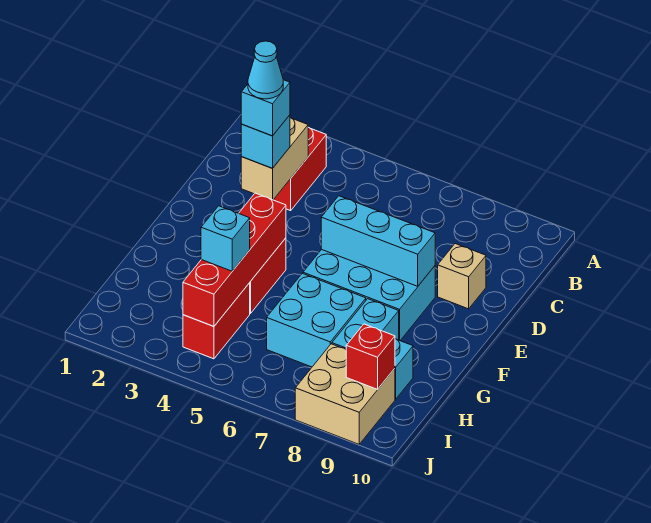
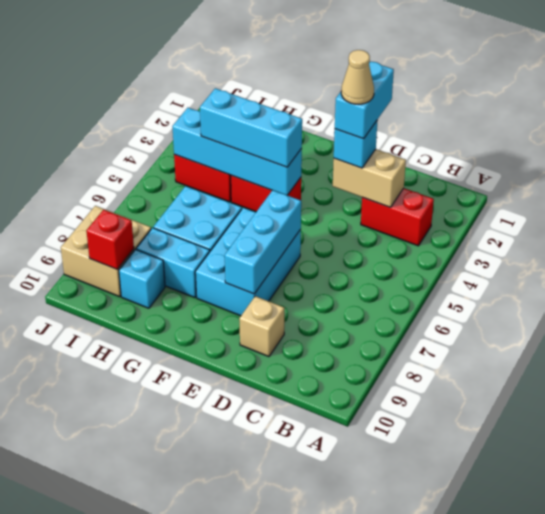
cyan brick D3 level 4 -> cyan brick D2:D3 level 4
cyan cone D3 level 5 -> tan cone D3 level 5
red brick F4:I4 level 2 -> cyan brick F4:I4 level 2
cyan brick H4 level 3 -> cyan brick F4:H4 level 3

